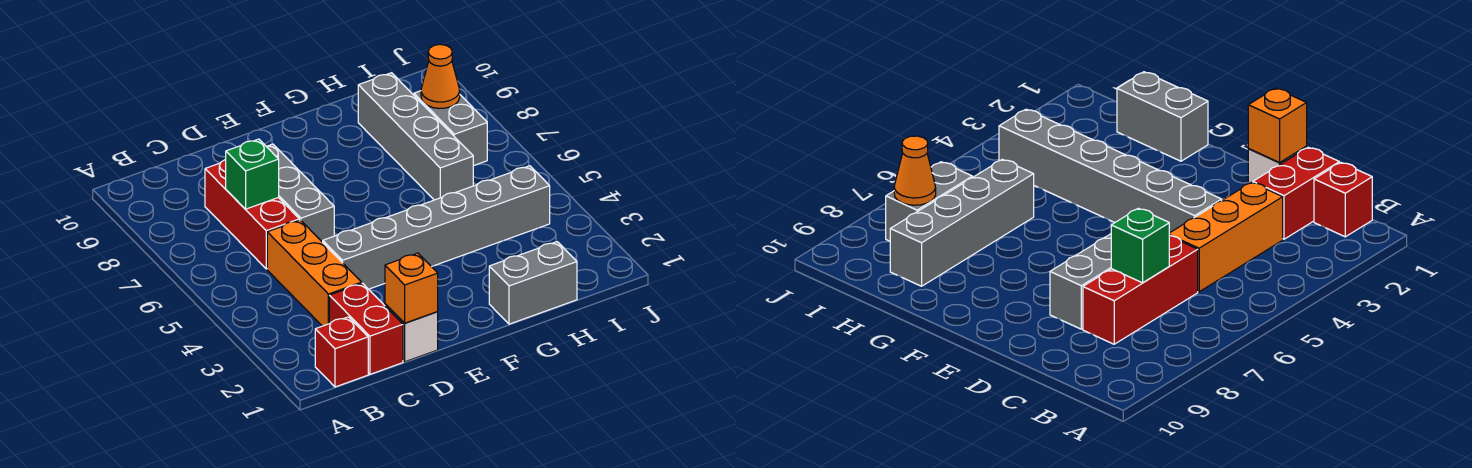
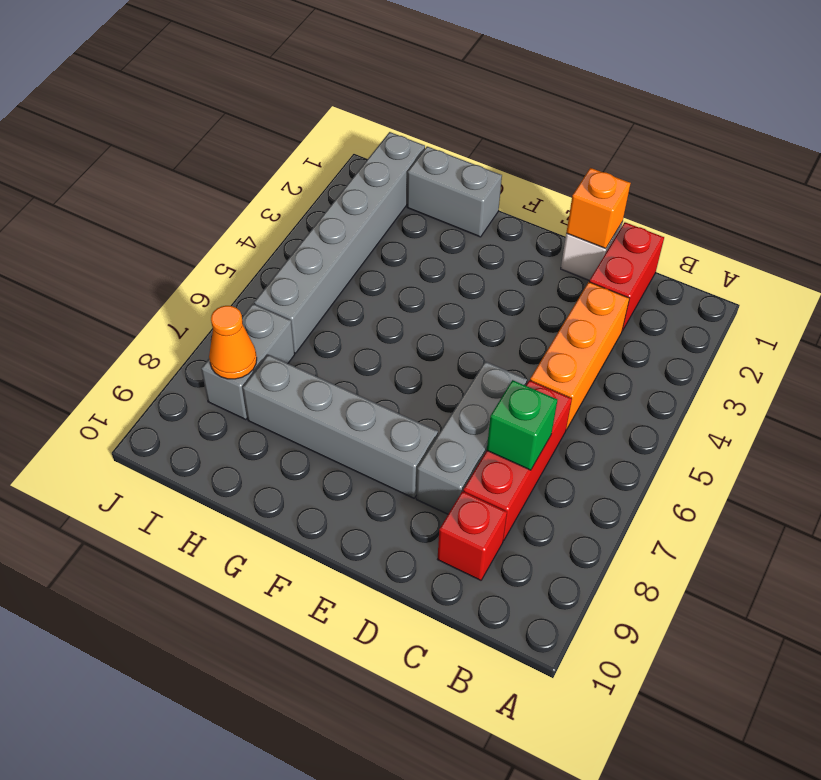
red brick B1 level 1 -> red brick C9 level 1
grey brick D4:I4 level 1 -> grey brick I1:I6 level 1
grey brick H6:H9 level 1 -> grey brick E8:H8 level 1

